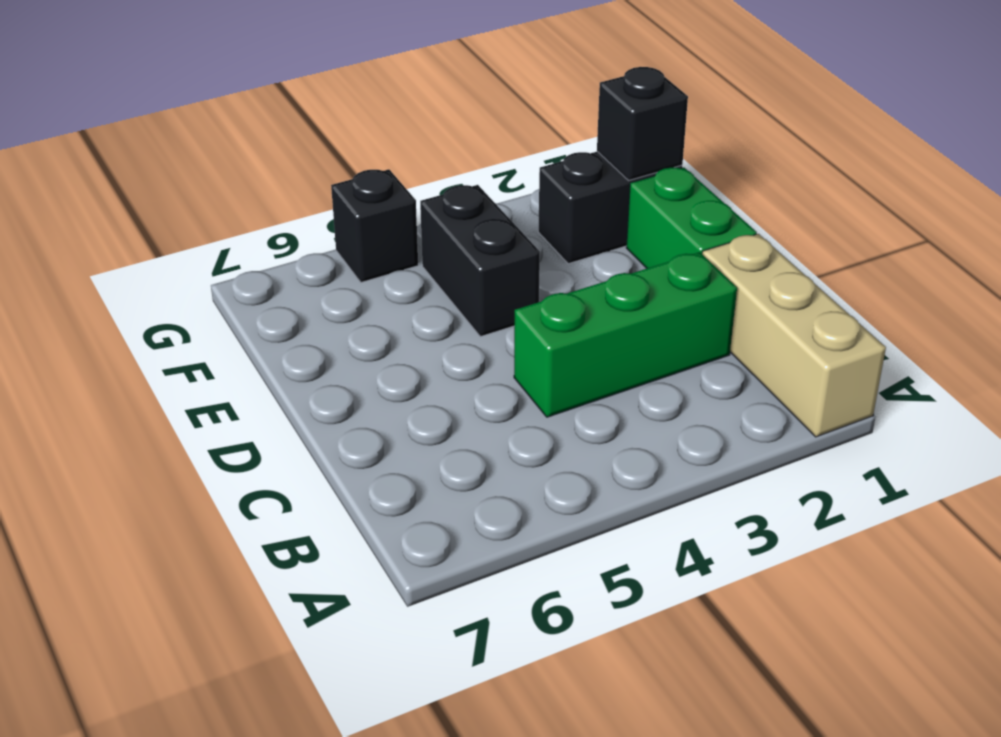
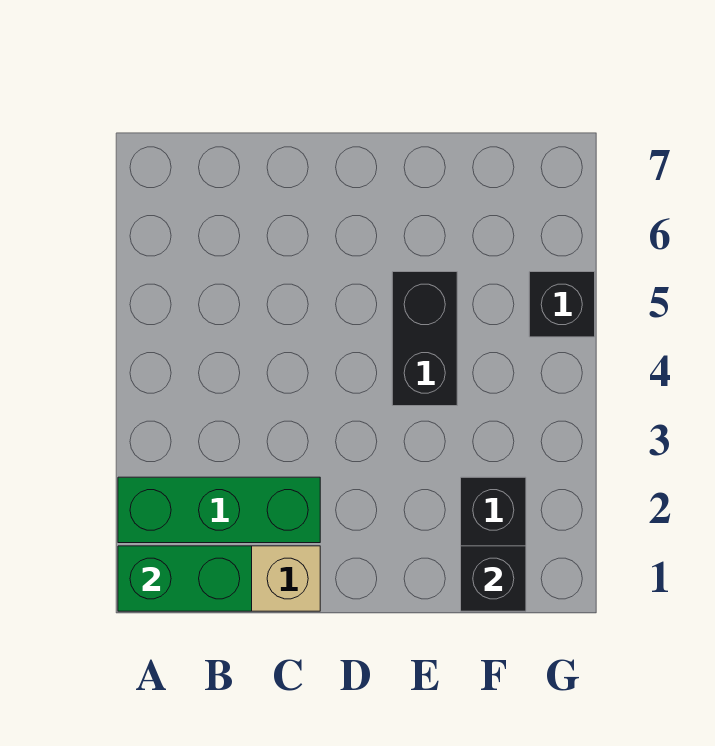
green brick C2:C4 level 1 -> green brick A2:C2 level 1
green brick D1:E1 level 1 -> green brick A1:B1 level 2
black brick E4:F4 level 1 -> black brick E4:E5 level 1

